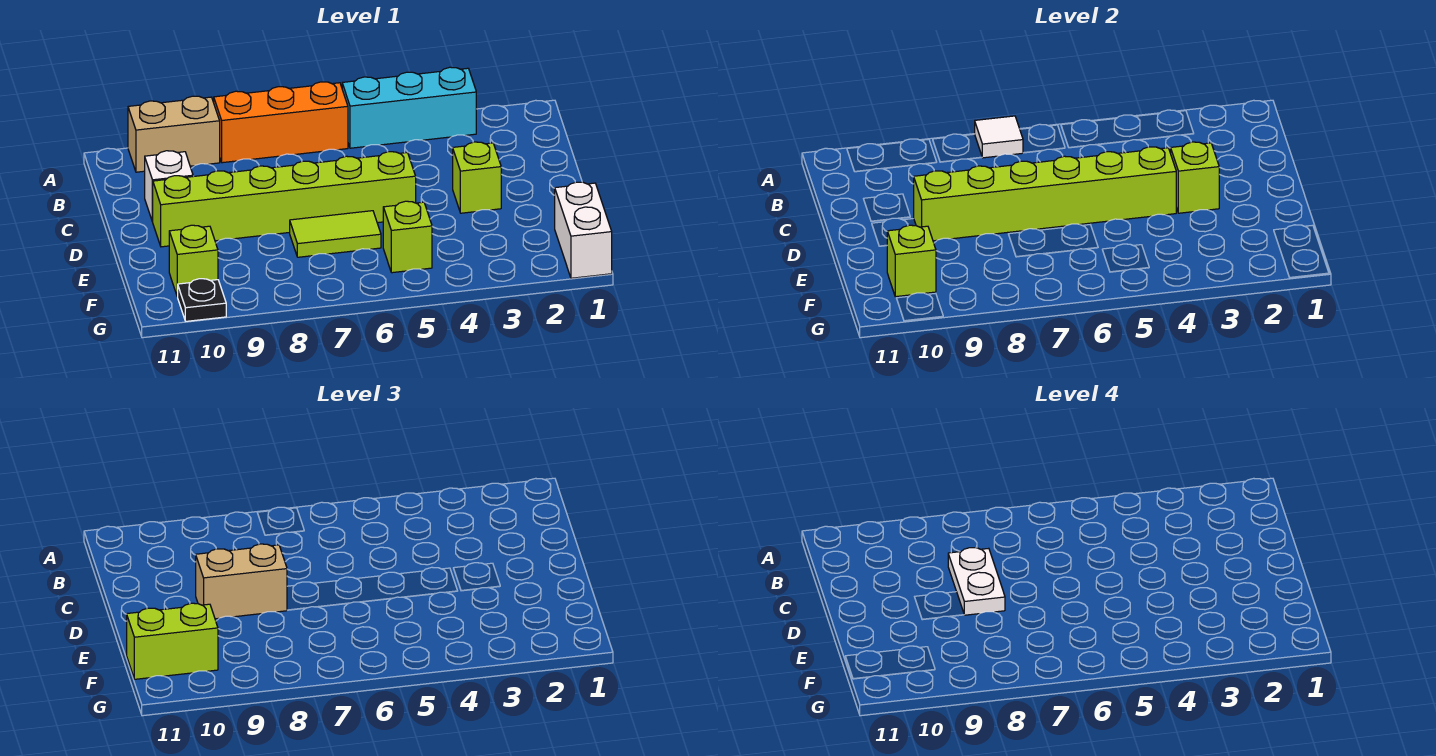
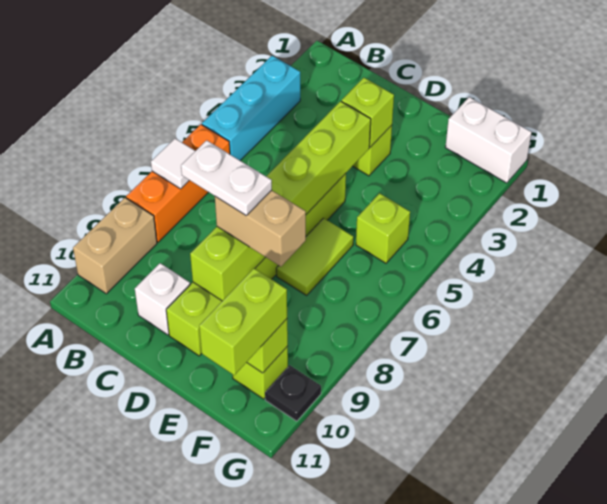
tan brick D8:D9 level 3 -> tan brick D8:E8 level 3

